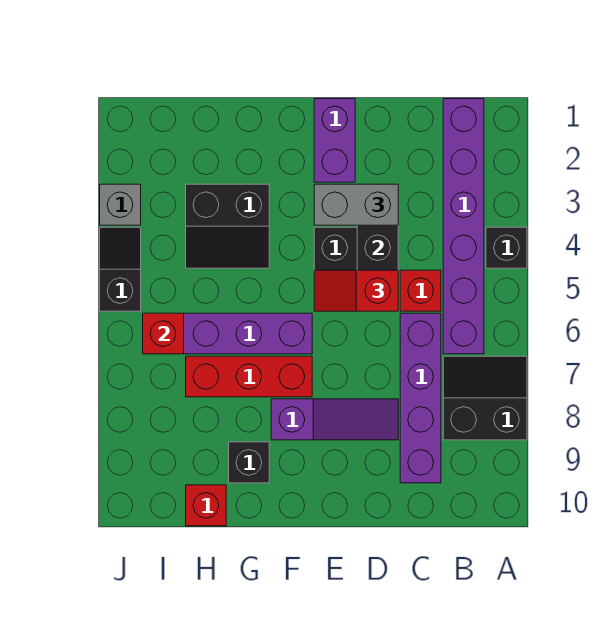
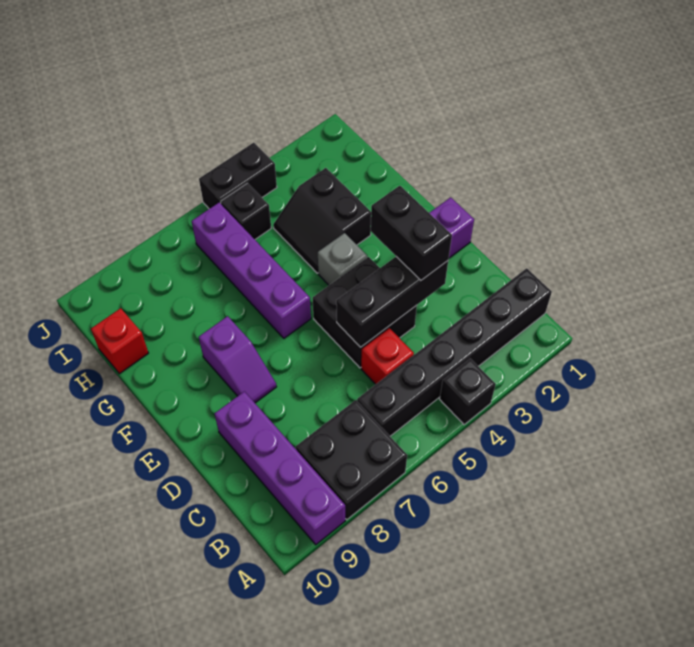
black slope A7:B8 level 1 top 8 -> black brick A7:B8 level 1
purple brick B1:B6 level 1 -> black brick B1:B6 level 1
purple brick C6:C9 level 1 -> purple brick A9:D9 level 1
grey brick D3:E3 level 3 -> black brick D3:E3 level 3
red slope D5:E5 level 3 top D -> none
purple slope D8:F8 level 1 top F -> purple slope E8:F8 level 1 top F
red brick F7:H7 level 1 -> none
black brick G9 level 1 -> black brick I5 level 1
red brick I6 level 2 -> none
grey brick J3 level 1 -> grey brick F4 level 1
black slope J4:J5 level 1 top 5 -> black brick J4:J5 level 1

